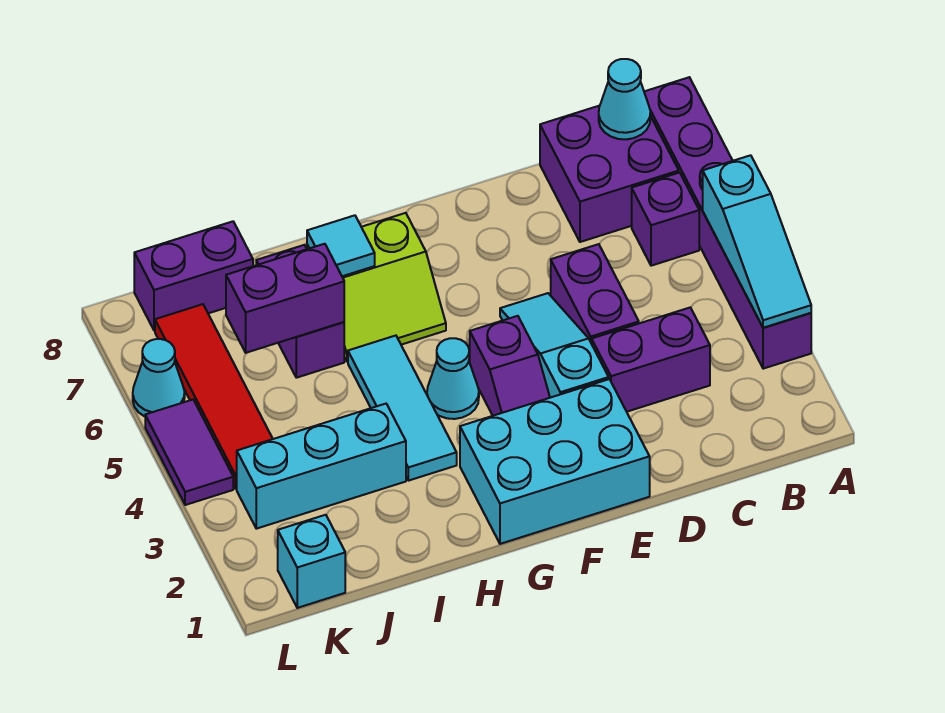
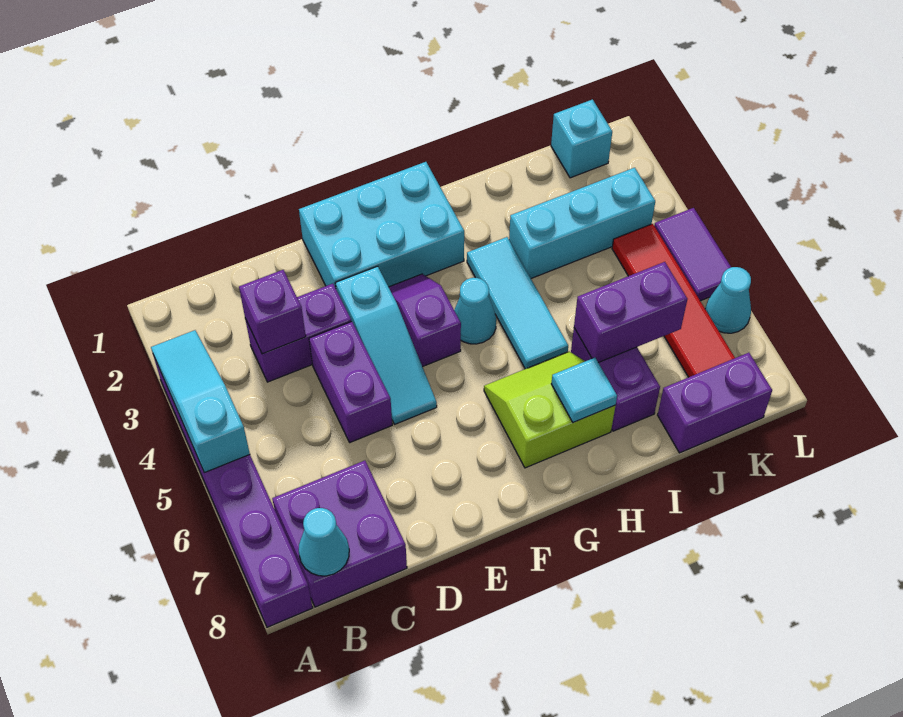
purple brick B6 level 1 -> purple brick C3 level 2

